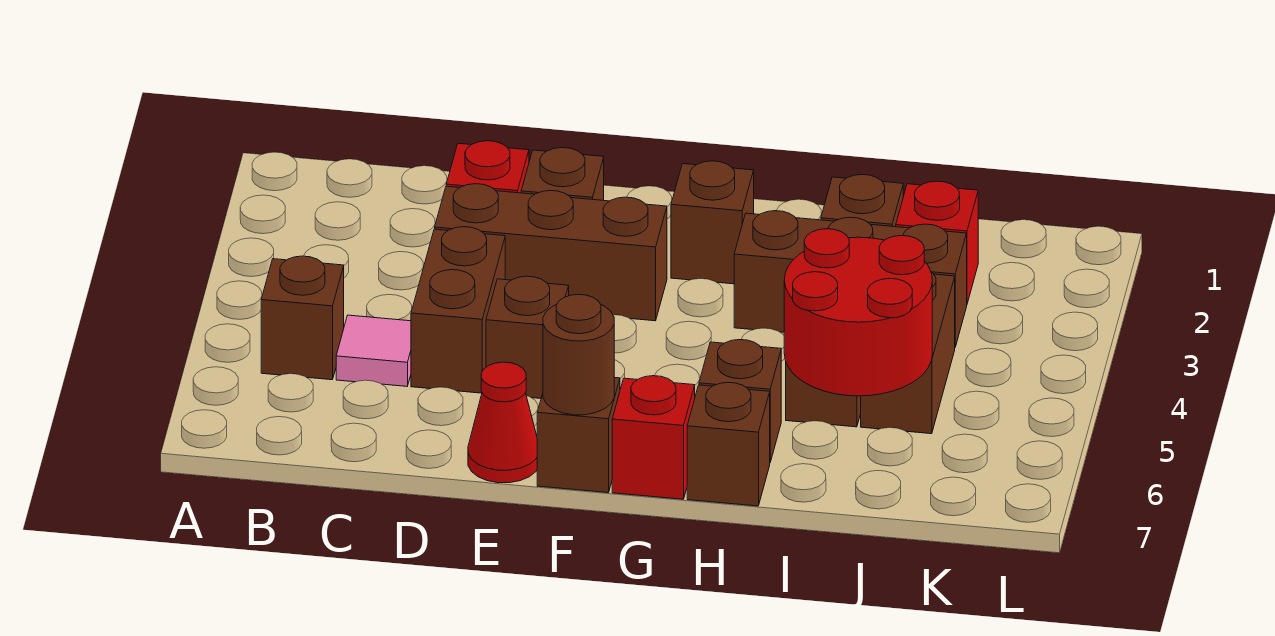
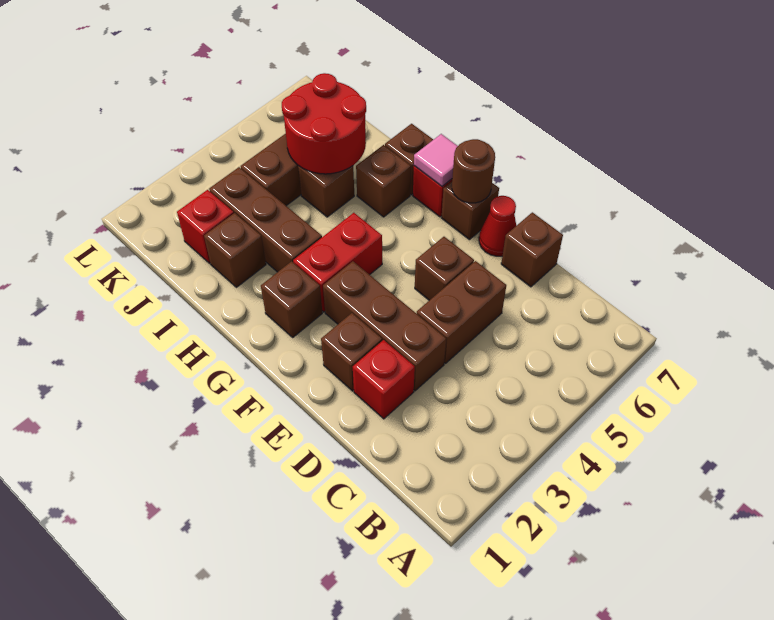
brown brick B5 level 1 -> brown brick D7 level 1
pink tile C5 level 1 -> pink tile G7 level 2
none -> red brick G3:G4 level 1

